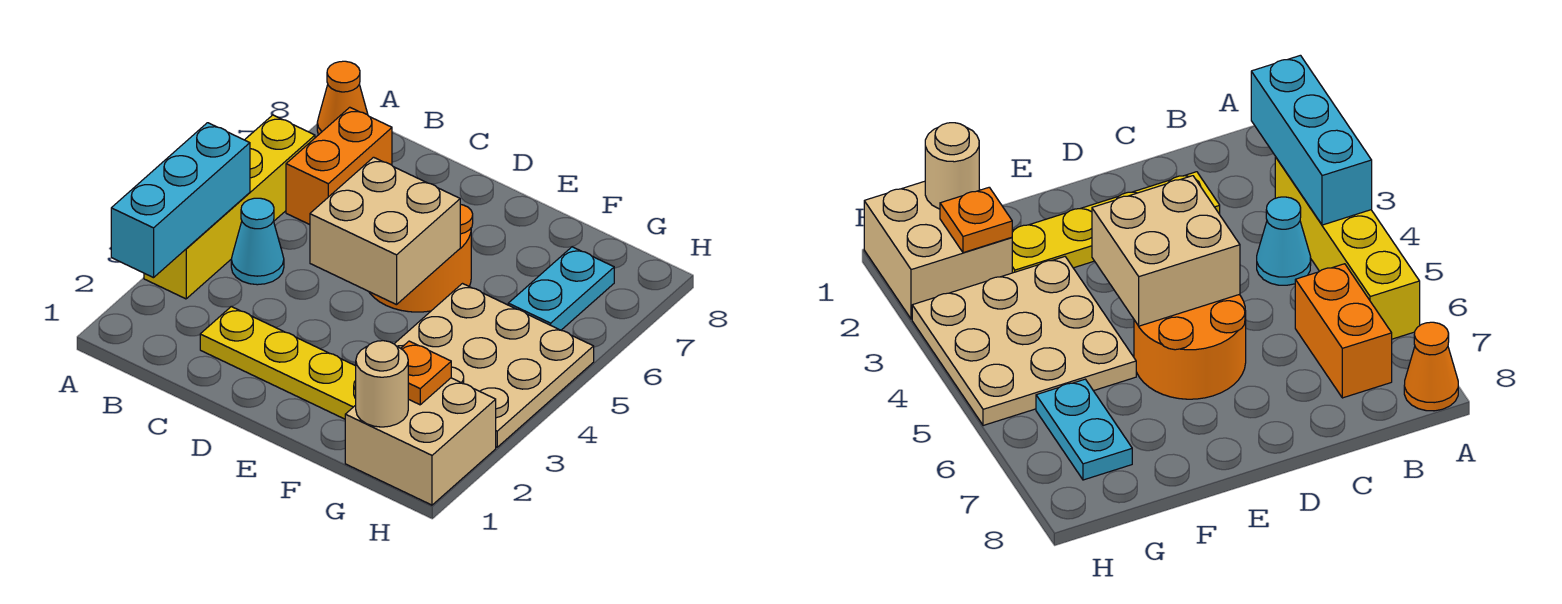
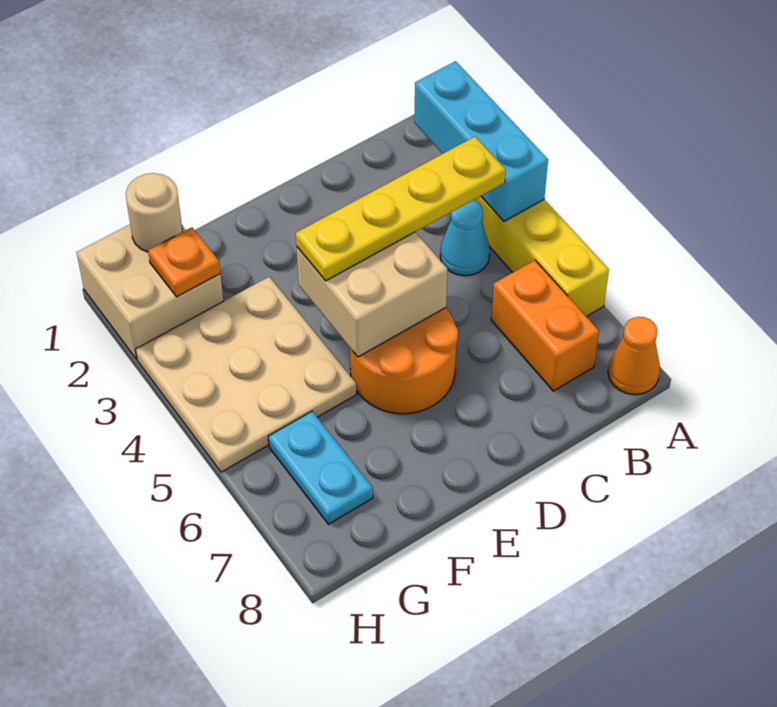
yellow plate C2:F2 level 1 -> yellow plate B4:E4 level 3

